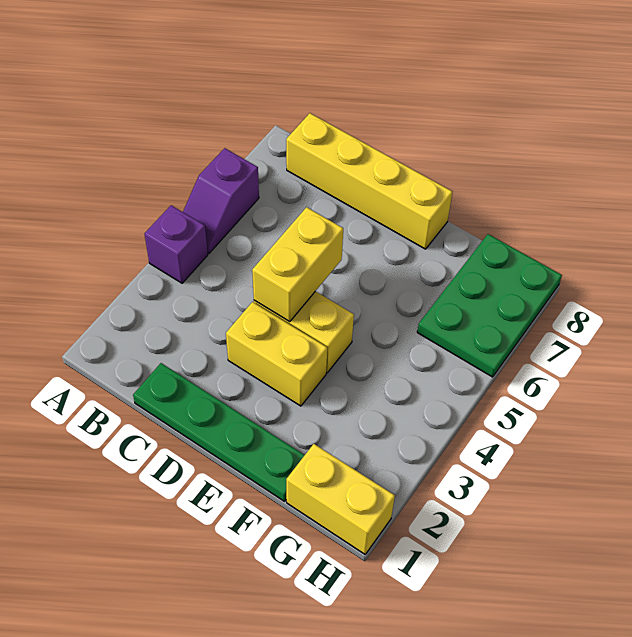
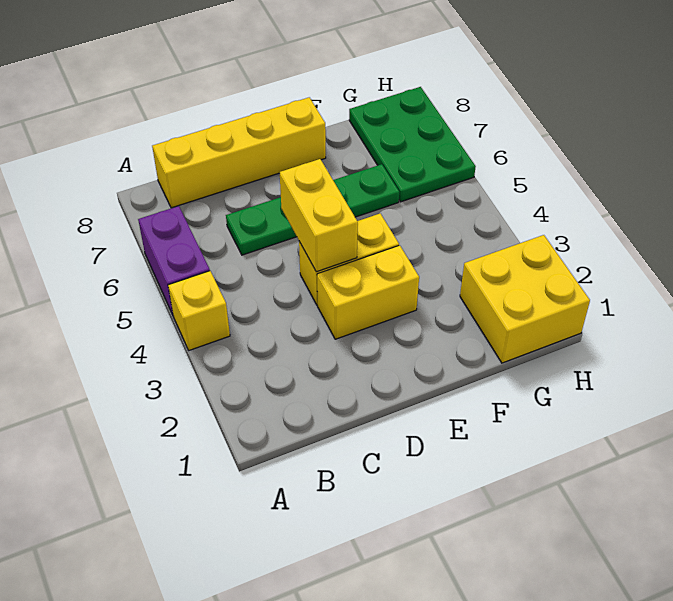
purple brick A4 level 1 -> yellow brick A4 level 1
purple slope A5:A6 level 1 top 6 -> purple brick A5:A6 level 1
green plate C1:F1 level 1 -> green plate C6:F6 level 1
yellow brick G1:H1 level 1 -> yellow brick G1:H2 level 1

